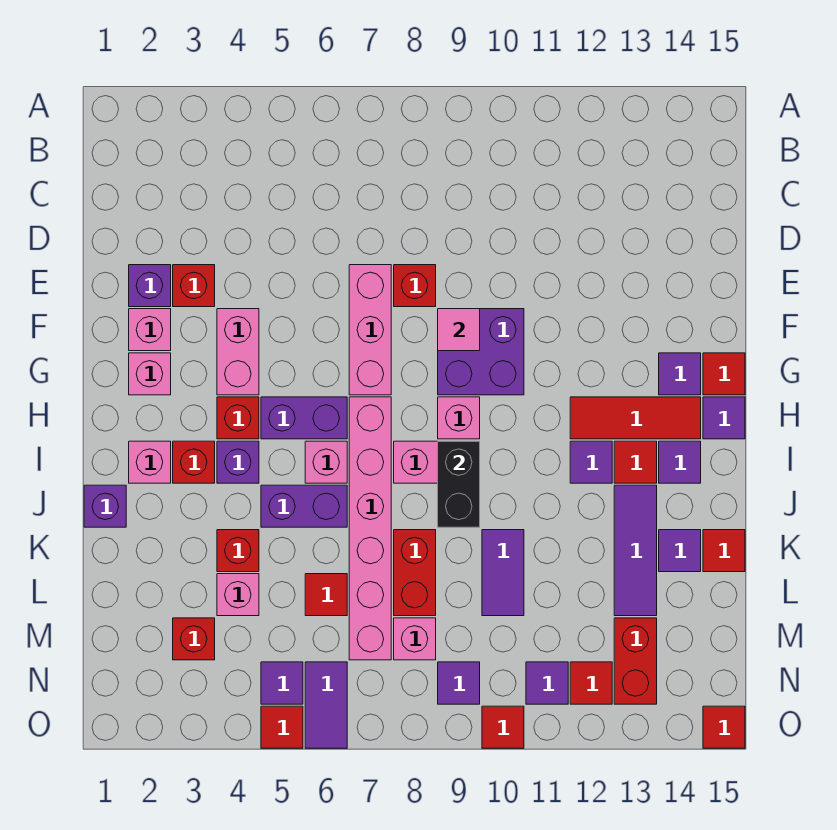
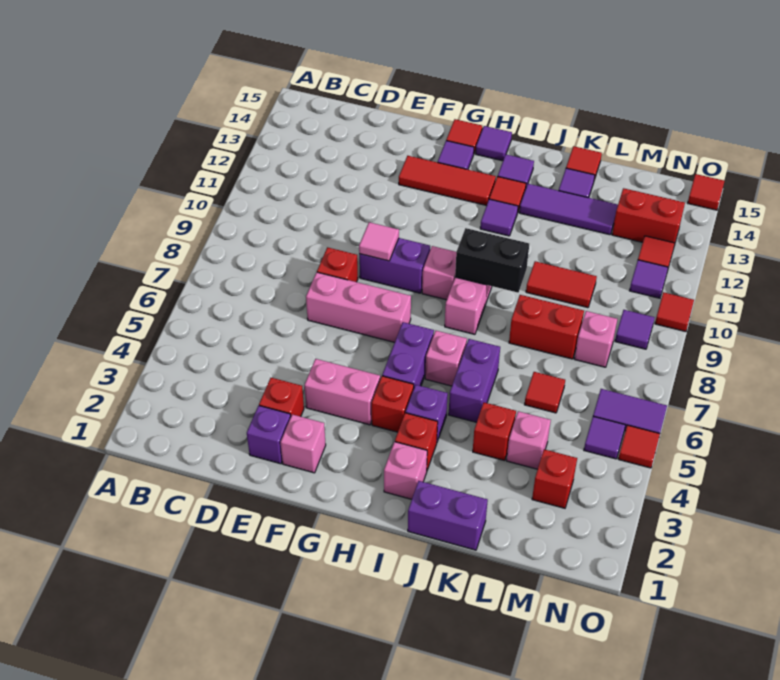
purple brick F9:G10 level 1 -> purple brick F9:G9 level 1
pink brick G2 level 1 -> none
pink brick H7:M7 level 1 -> none
red tile H12:H14 level 1 -> red tile F13:H13 level 1
purple brick J1 level 1 -> purple brick J1:K1 level 1
purple tile K10:L10 level 1 -> red tile K10:L10 level 1

